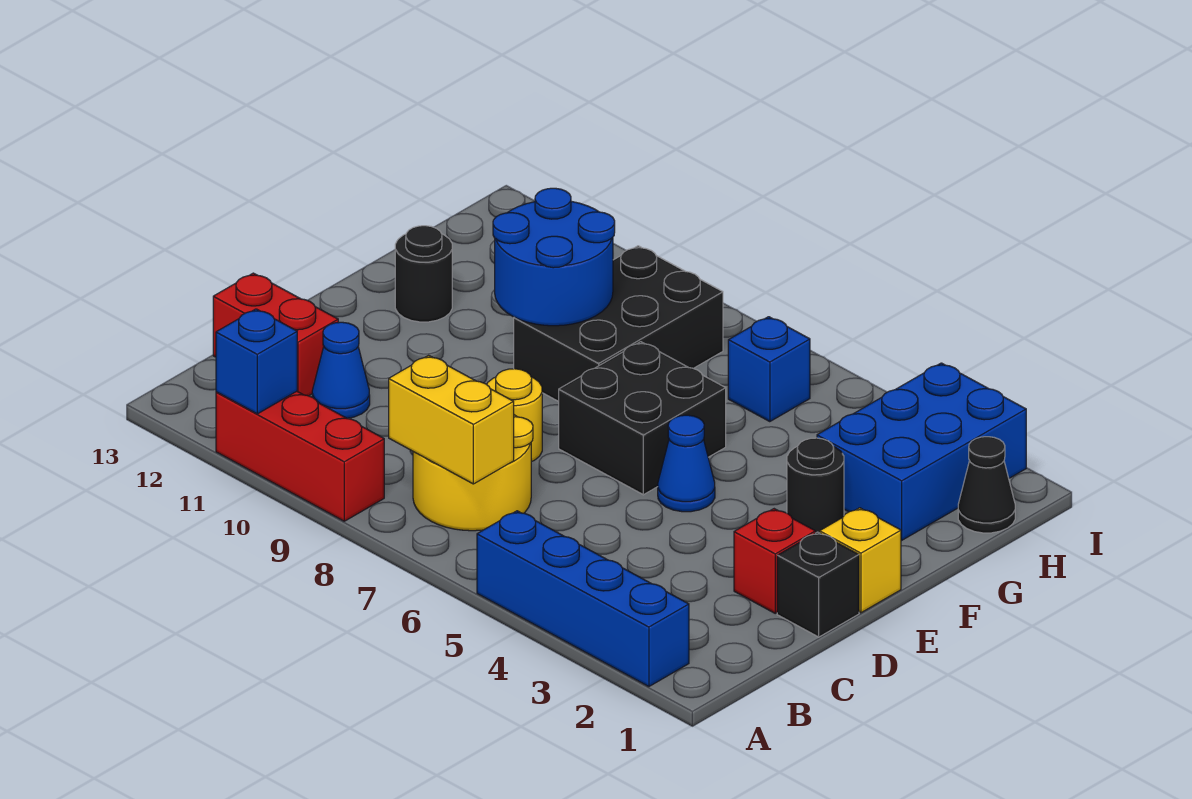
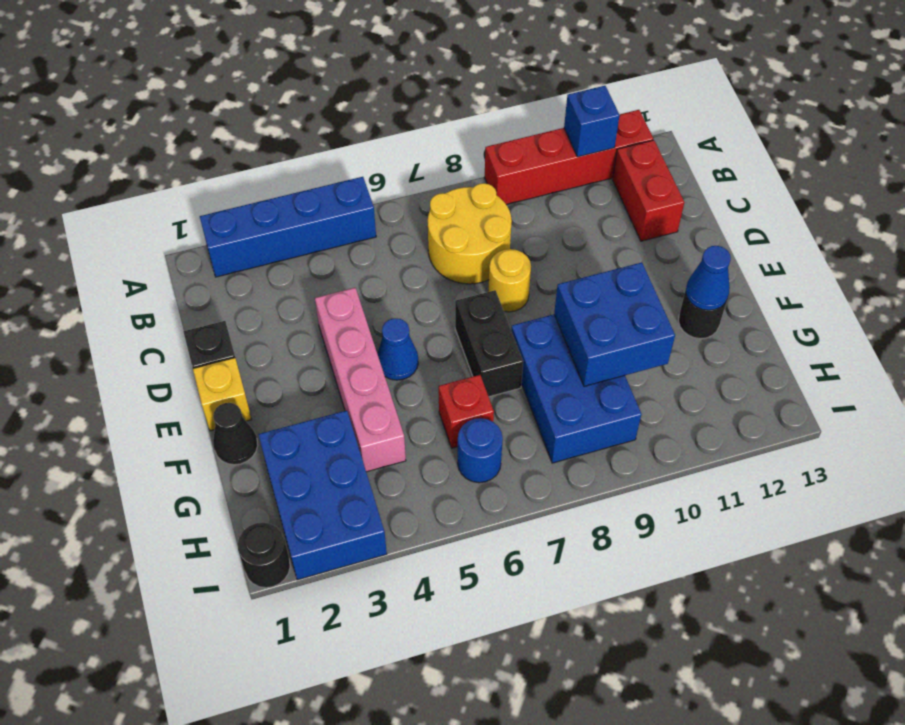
red brick A9:A11 level 1 -> red brick A9:A12 level 1
yellow brick B7:B8 level 2 -> none
blue cone C11 level 1 -> blue cone F12 level 2
red brick C12:C13 level 1 -> red brick B12:C12 level 1
red brick D2 level 1 -> red brick G6 level 1
none -> pink brick D4:G4 level 1
black brick E6:F7 level 1 -> black brick E7:F7 level 1
black round brick F3 level 1 -> black round brick I1 level 1
black brick F8:H9 level 1 -> blue brick F8:H9 level 1
blue round brick F9:G10 level 2 -> blue brick F9:G10 level 2
black cone H1 level 1 -> black cone F1 level 1
blue brick H6 level 1 -> blue round brick H6 level 1

